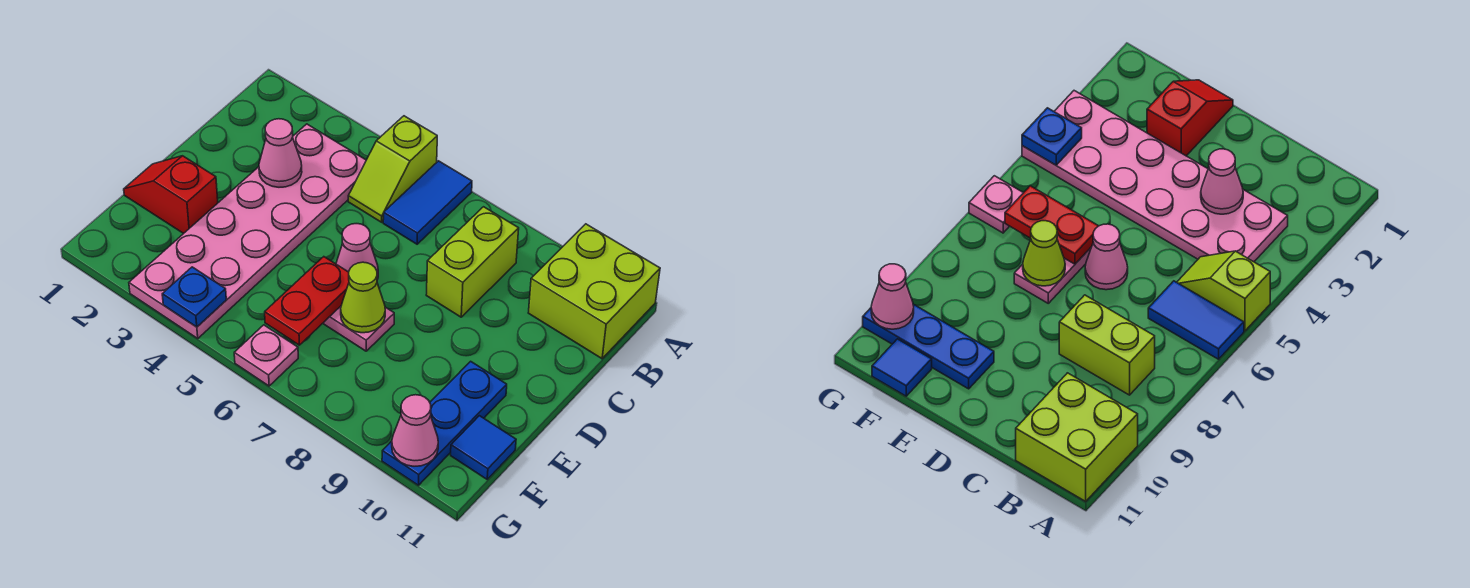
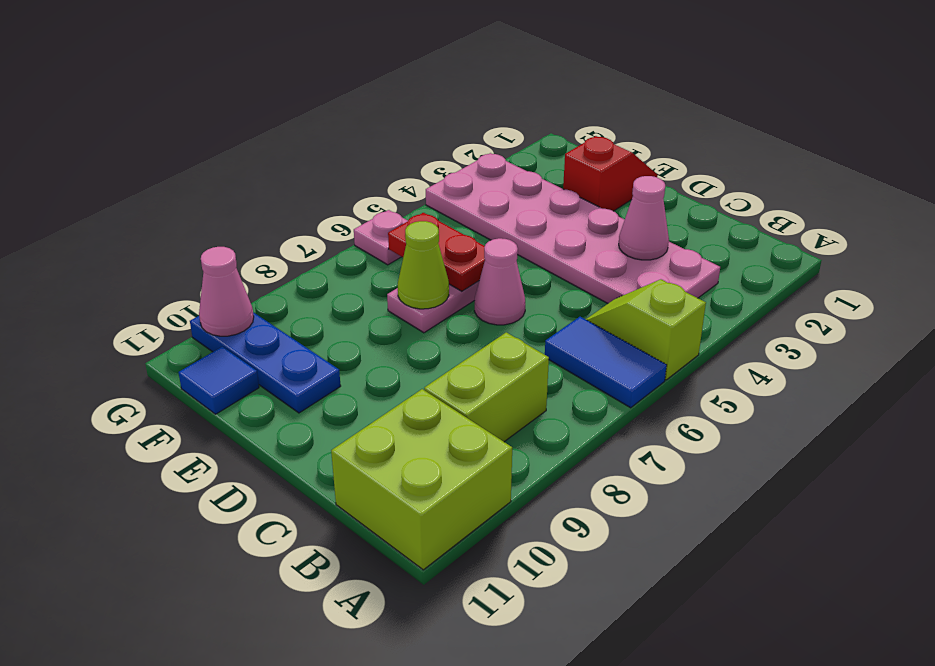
lime brick B8:C8 level 1 -> lime brick B8:B9 level 1
blue plate G4 level 2 -> none

